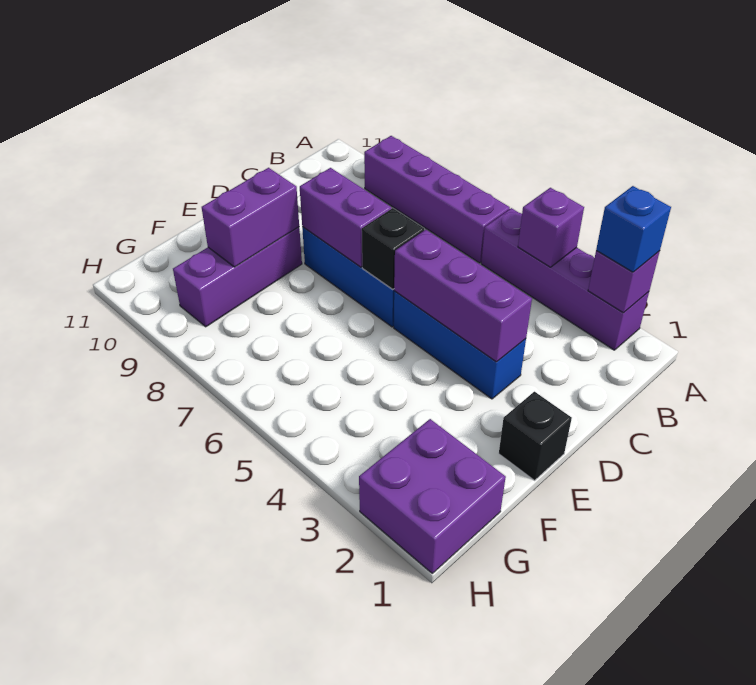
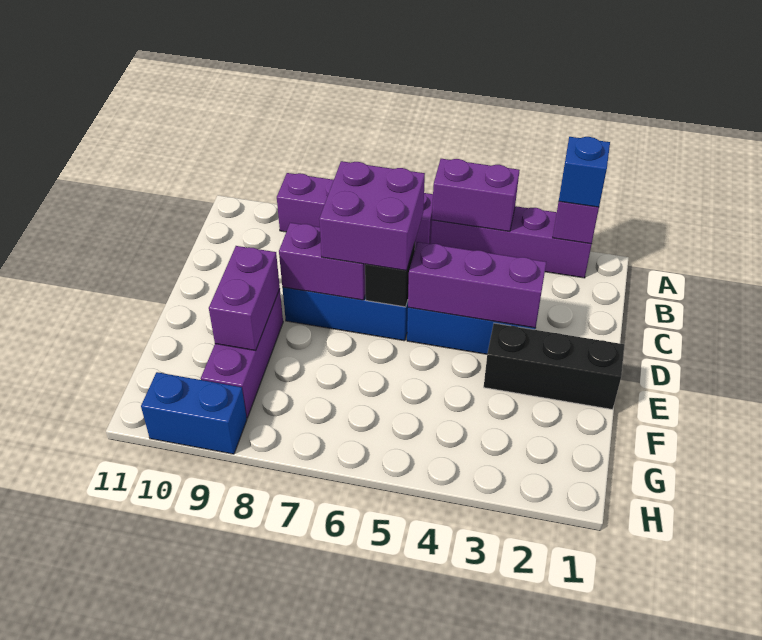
purple brick A4 level 2 -> purple brick A4:A5 level 2
black brick E1 level 1 -> black brick E1:E3 level 1
purple brick G1:H2 level 1 -> purple brick C6:D7 level 3
none -> blue brick H9:H10 level 1

